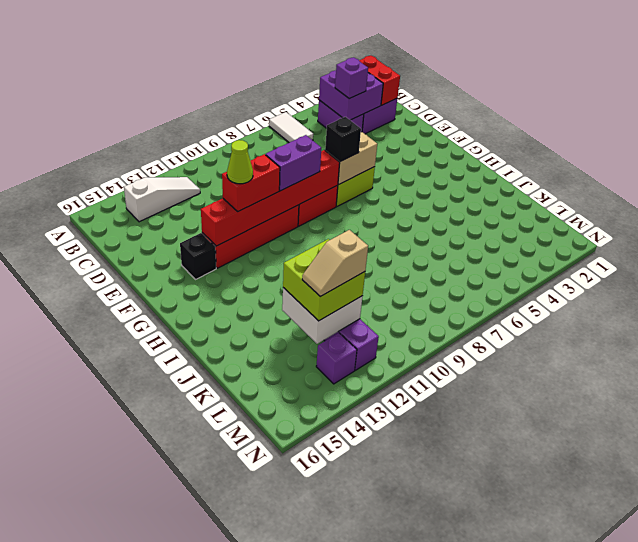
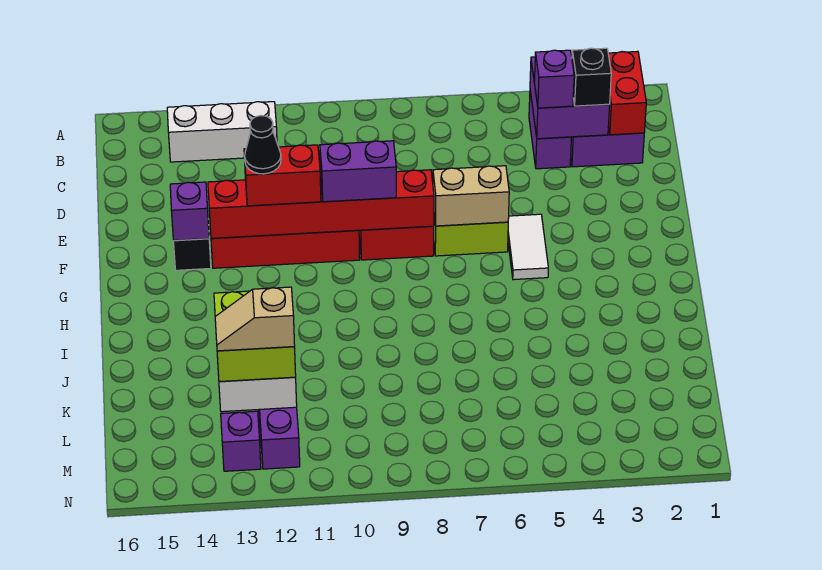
white tile A6:B6 level 1 -> white tile F5:G5 level 1
white slope B12:B14 level 1 top 14 -> white brick B12:B14 level 1
black brick F7 level 3 -> black brick C3 level 3
lime cone F12 level 4 -> black cone F12 level 4
none -> purple brick F14 level 2

